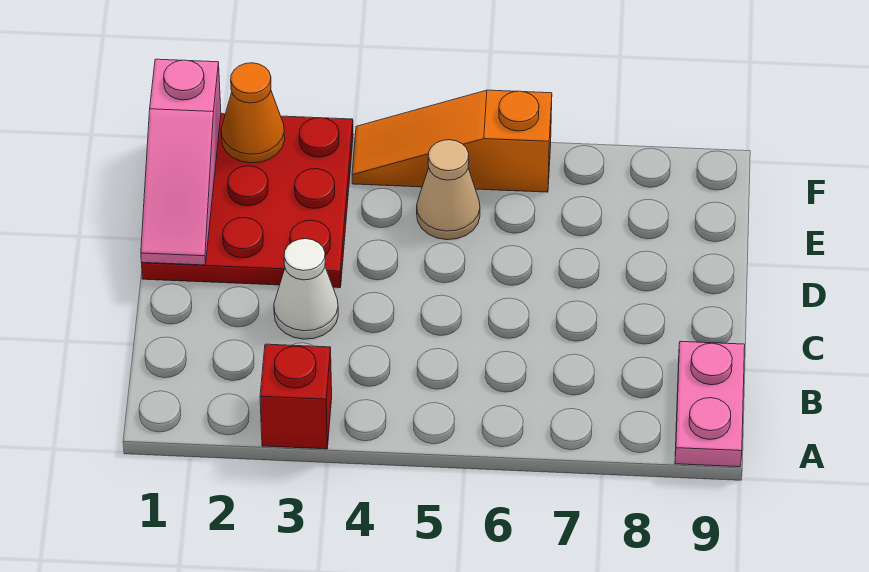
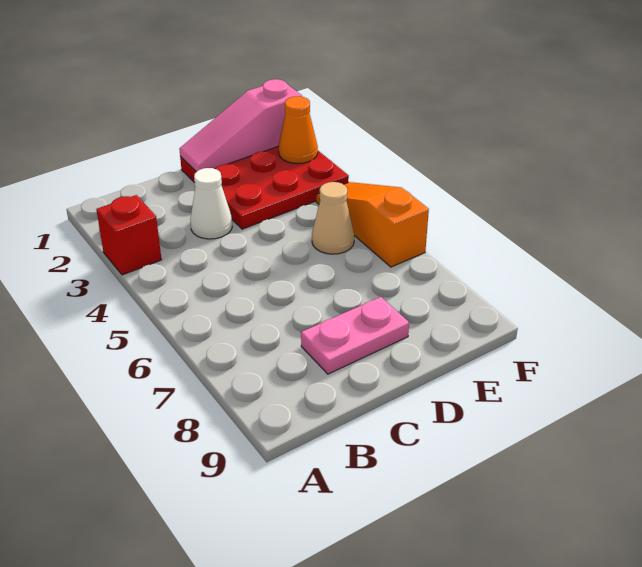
pink plate A9:B9 level 1 -> pink plate C8:D8 level 1

